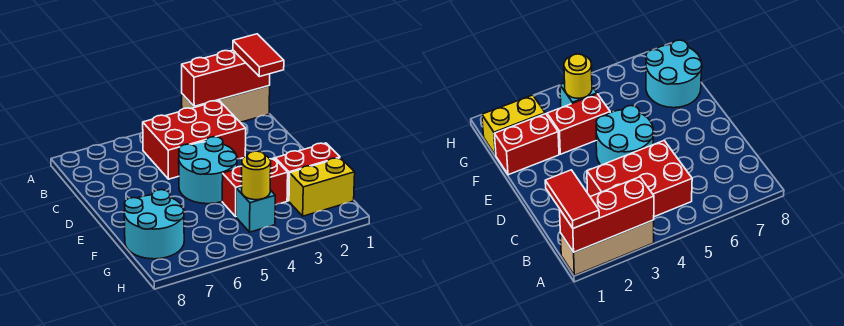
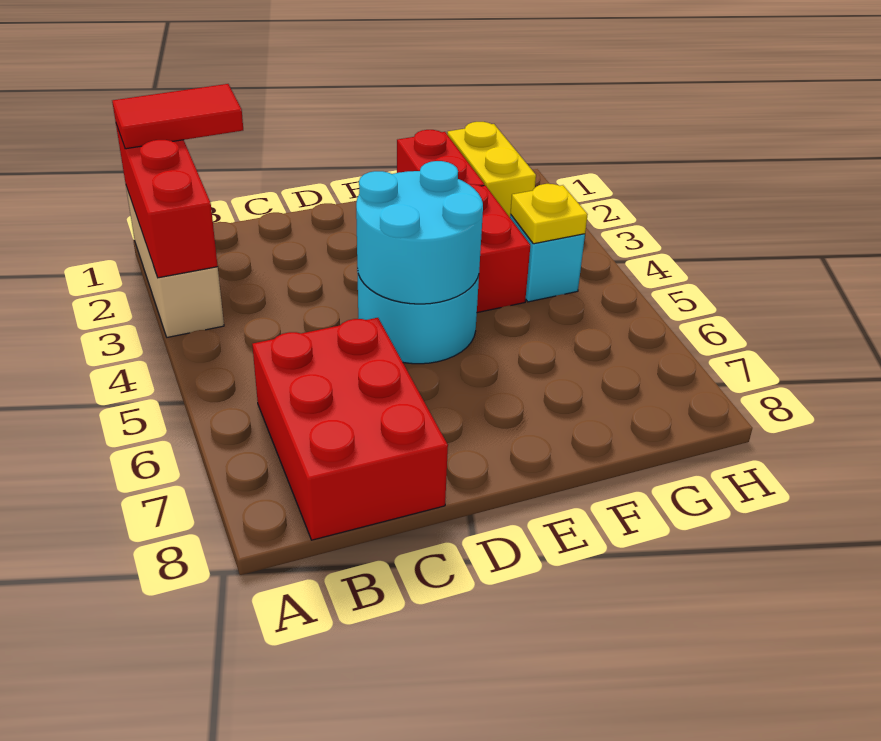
red brick B3:C5 level 1 -> red brick B6:C8 level 1
cyan round brick F7:G8 level 1 -> cyan round brick D4:E5 level 2
yellow round brick G4 level 2 -> yellow plate G4 level 2

